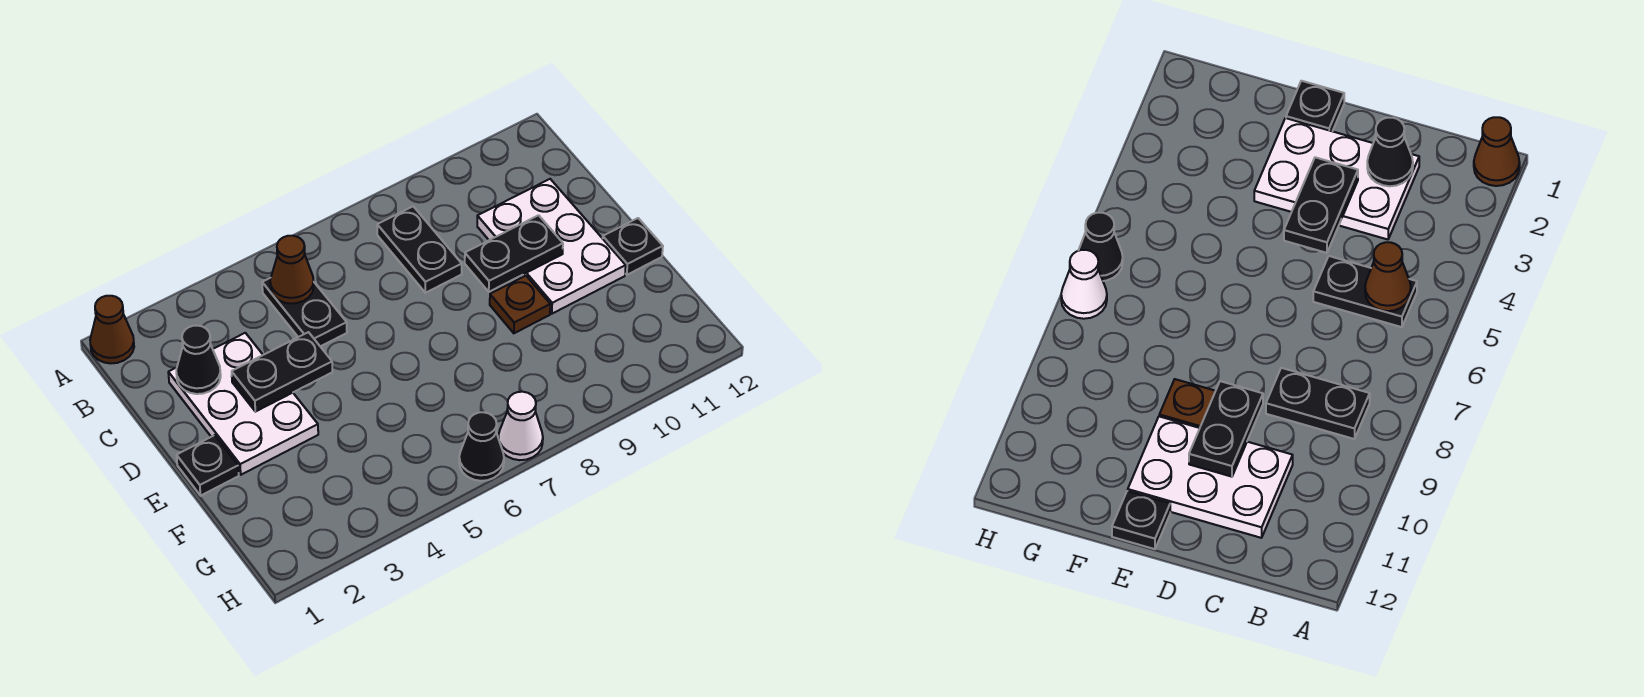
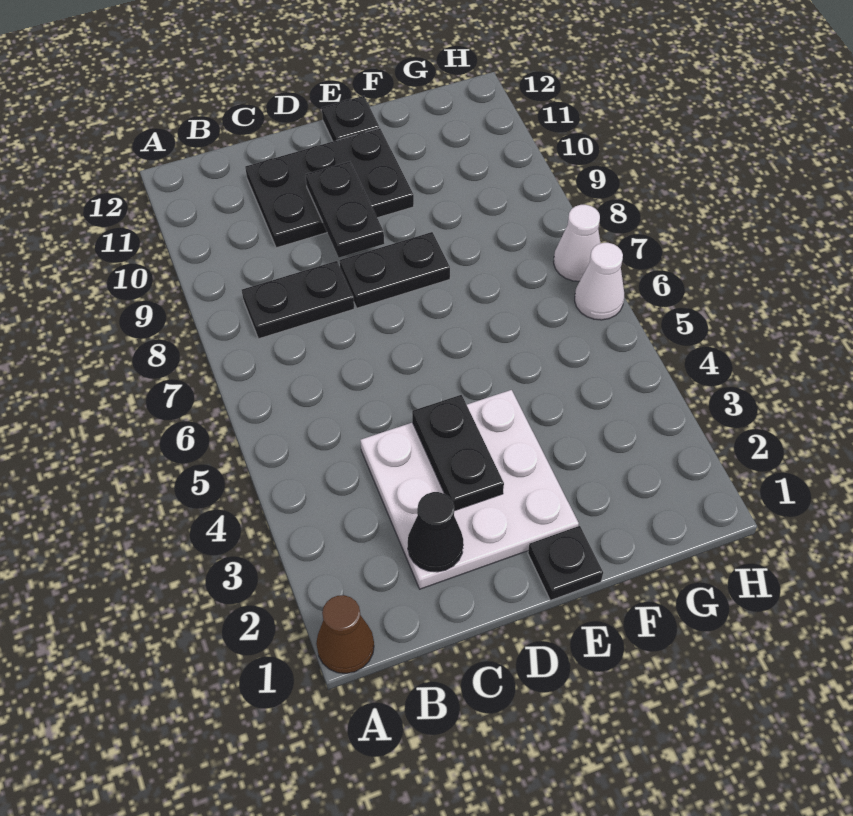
black plate B5:C5 level 1 -> black plate D8:E8 level 1
brown cone B5 level 2 -> none
white plate C2:E3 level 1 -> white plate C2:E4 level 1
white plate C10:E11 level 1 -> black plate C10:E11 level 1
brown plate E9 level 1 -> none
black cone H6 level 1 -> white cone H6 level 1

